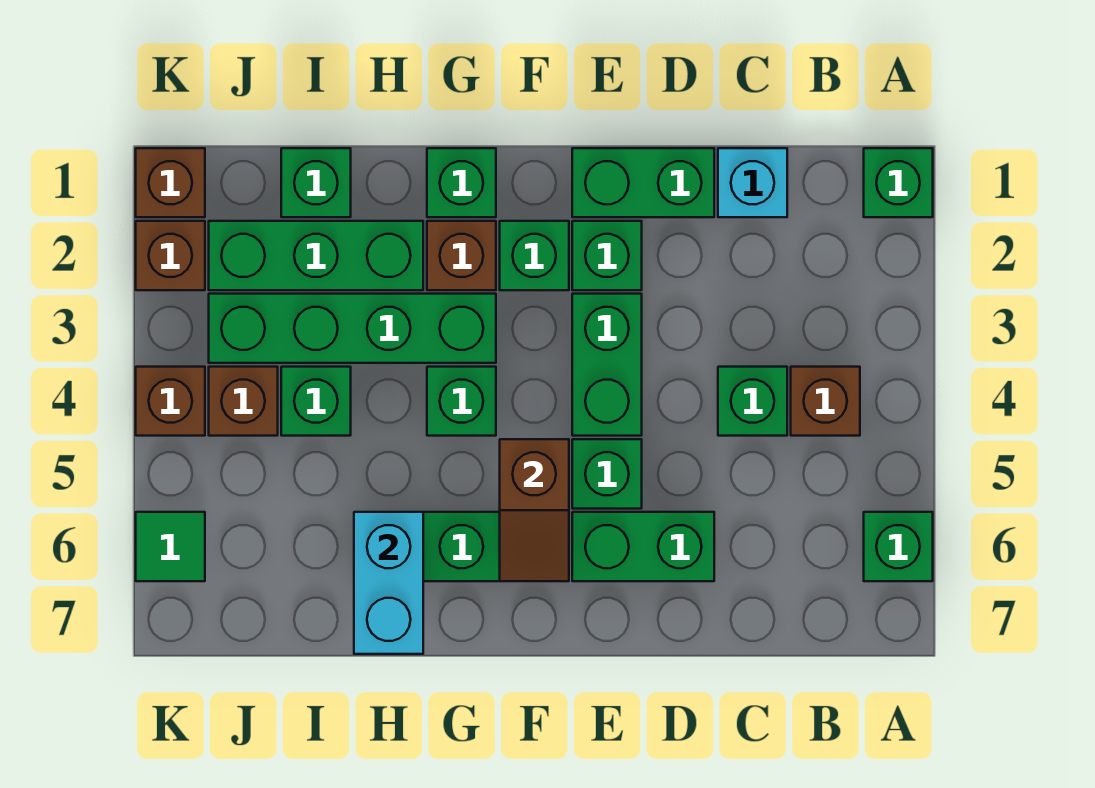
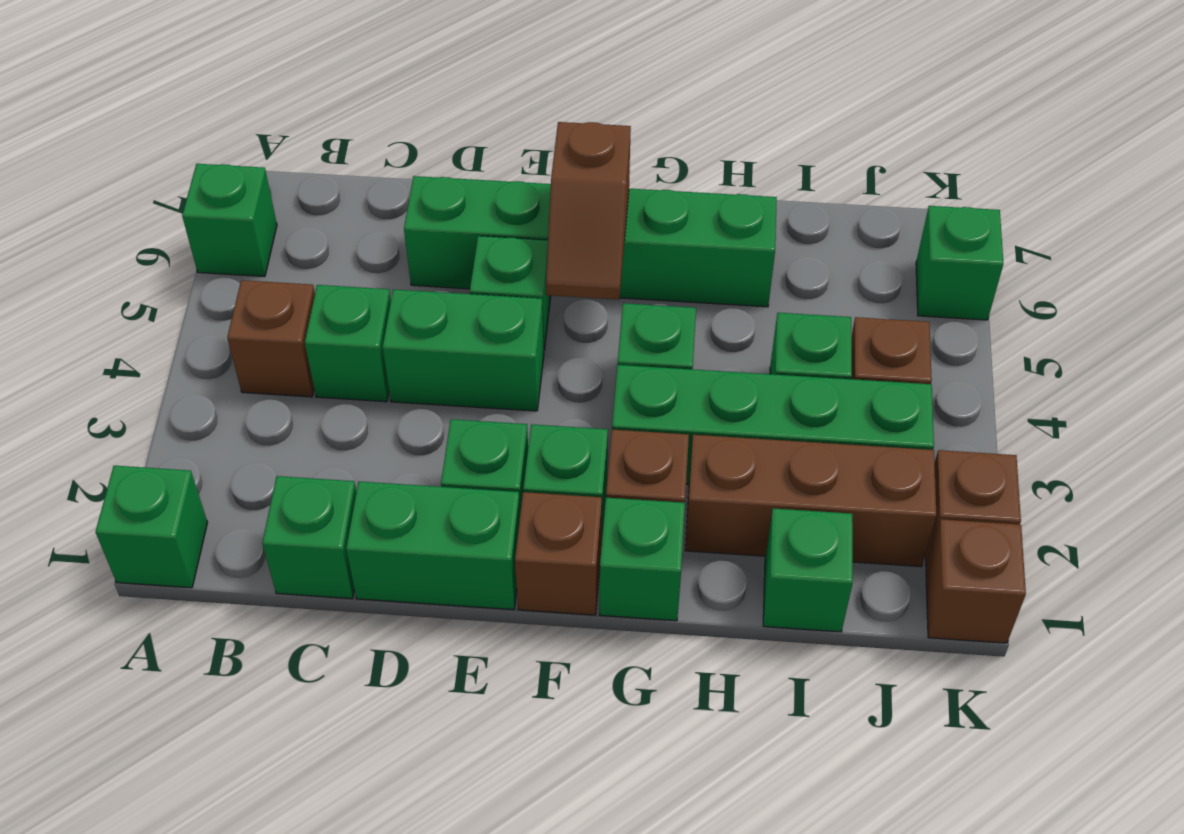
cyan brick C1 level 1 -> green brick C1 level 1
green brick E3:E4 level 1 -> green brick D4:E4 level 1
brown slope F5:F6 level 2 top 5 -> brown slope F5:F6 level 2 top 6
green brick H2:J2 level 1 -> brown brick H2:J2 level 1
cyan brick H6:H7 level 2 -> none
brown brick K4 level 1 -> brown brick F1 level 1
green tile K6 level 1 -> green brick K6 level 1

